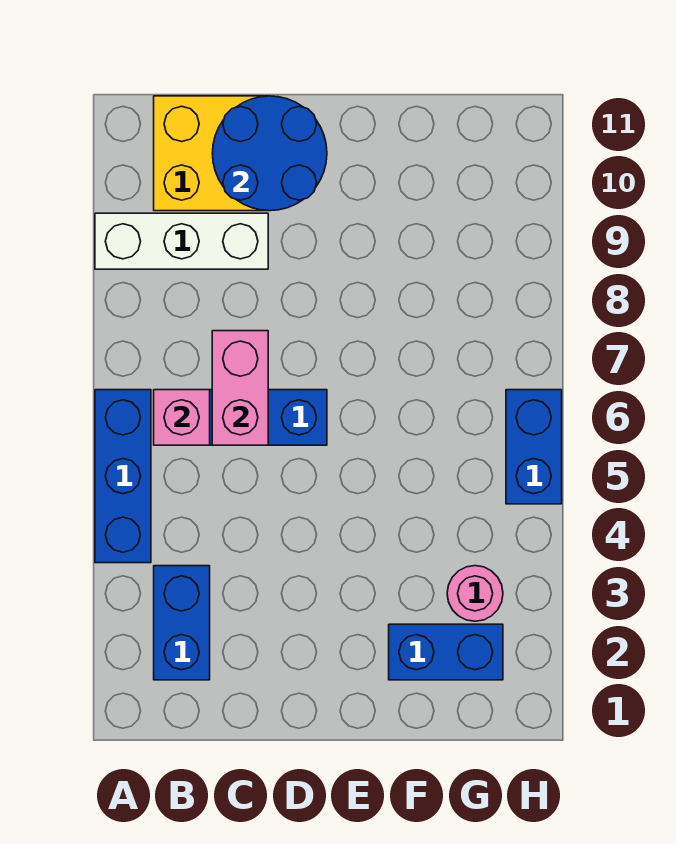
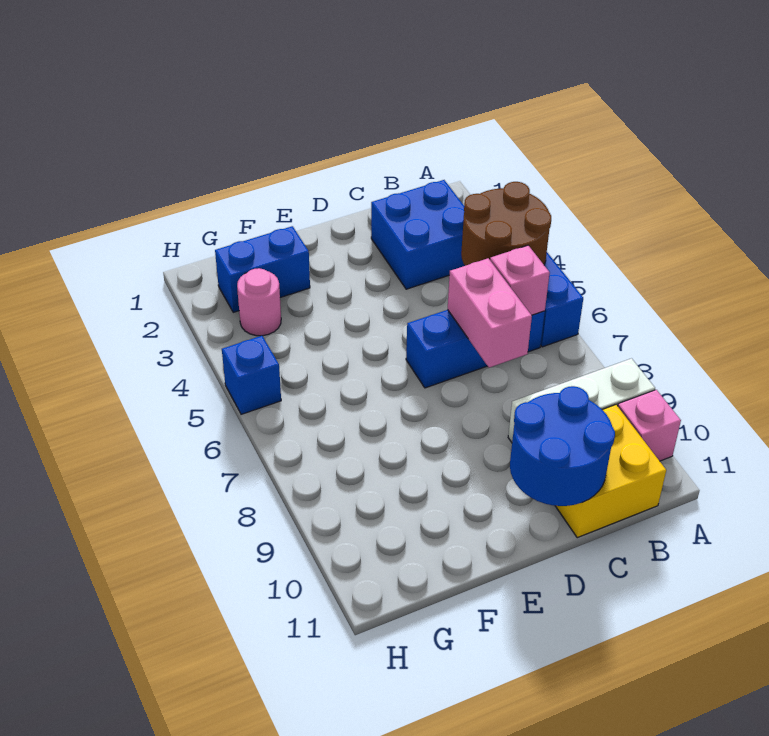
none -> brown round brick A4:B5 level 2
none -> pink brick A10 level 1
blue brick B2:B3 level 1 -> blue brick B2:C3 level 1
blue brick H5:H6 level 1 -> blue brick H5 level 1

